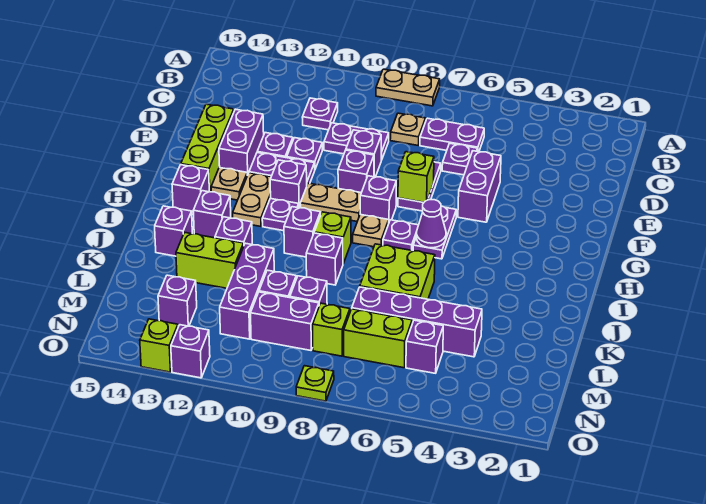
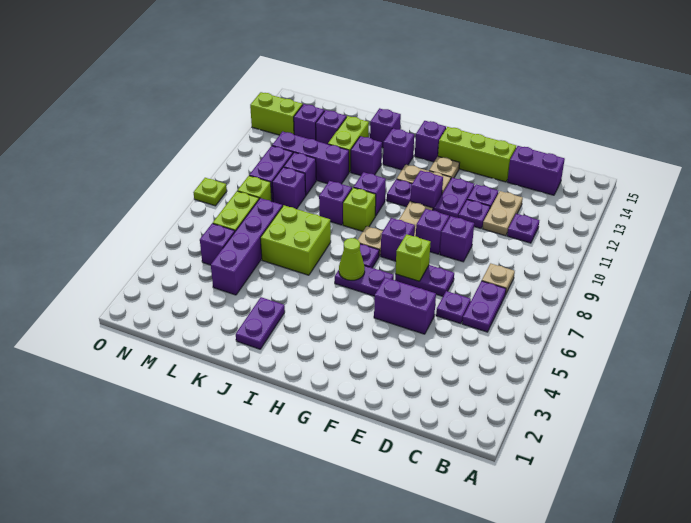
tan plate A8:A9 level 1 -> tan plate D11:D12 level 1
purple plate D9:D10 level 1 -> purple plate J2:J3 level 1
purple brick E13:F13 level 1 -> purple brick C14:D14 level 1
purple cone H6 level 2 -> lime cone H6 level 2
purple brick O12 level 1 -> purple brick L13 level 1
lime brick O13 level 1 -> lime brick N13:O13 level 1

